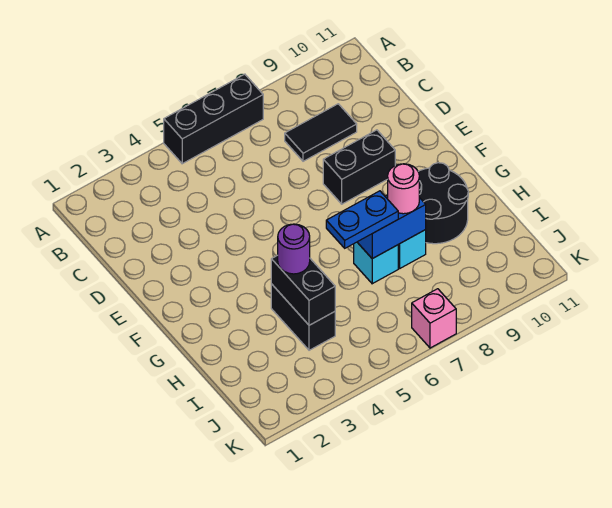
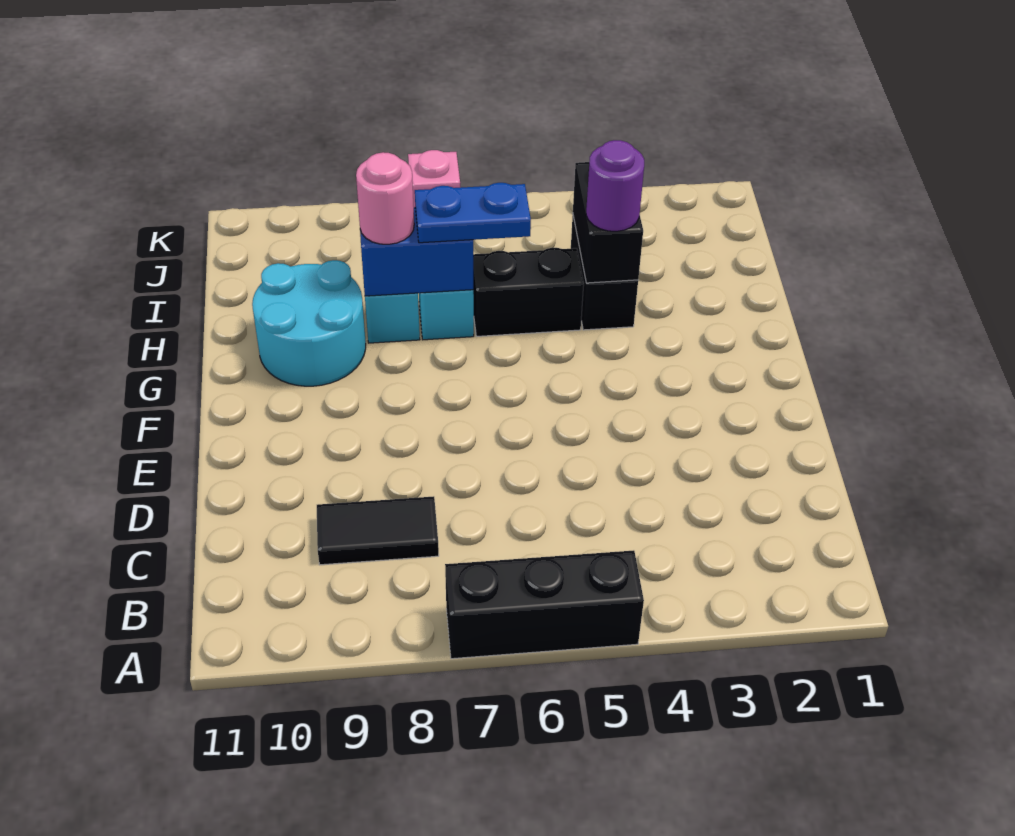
black brick E8:E9 level 1 -> black brick H5:H6 level 1
black round brick G9:H10 level 1 -> cyan round brick G9:H10 level 1

